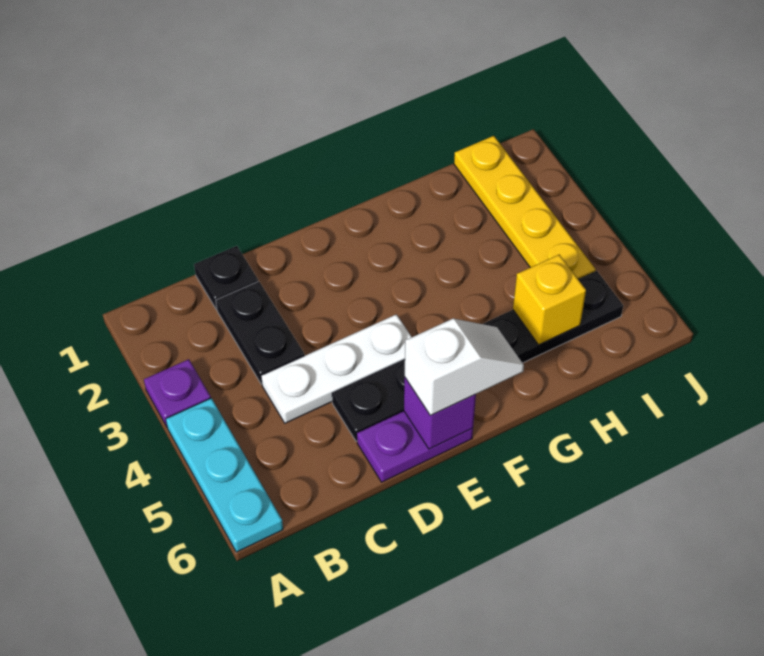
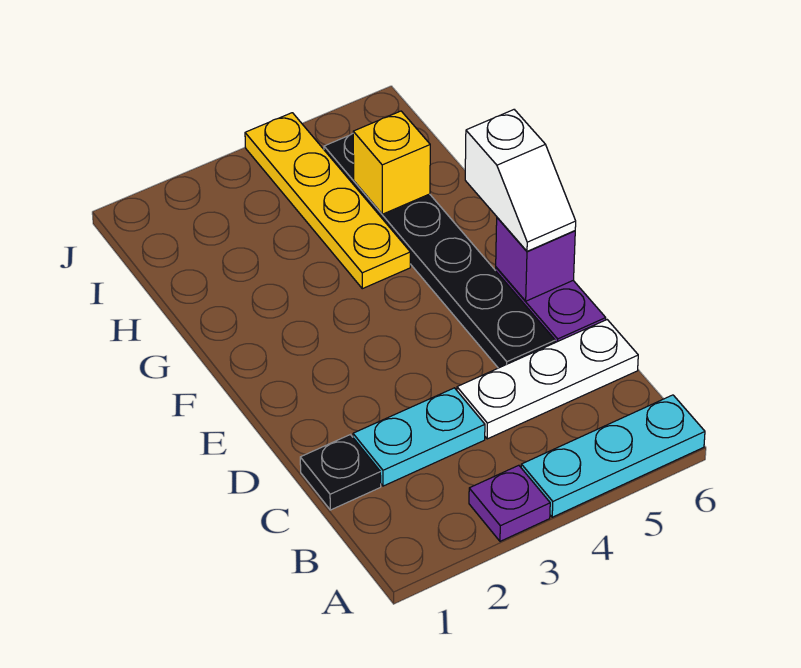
black plate C2:C3 level 1 -> cyan plate C2:C3 level 1
white plate C4:E4 level 1 -> white plate C4:C6 level 1
white slope E6:F6 level 3 top E -> white slope E6:F6 level 3 top F
yellow plate I1:I4 level 1 -> yellow plate G4:J4 level 1

